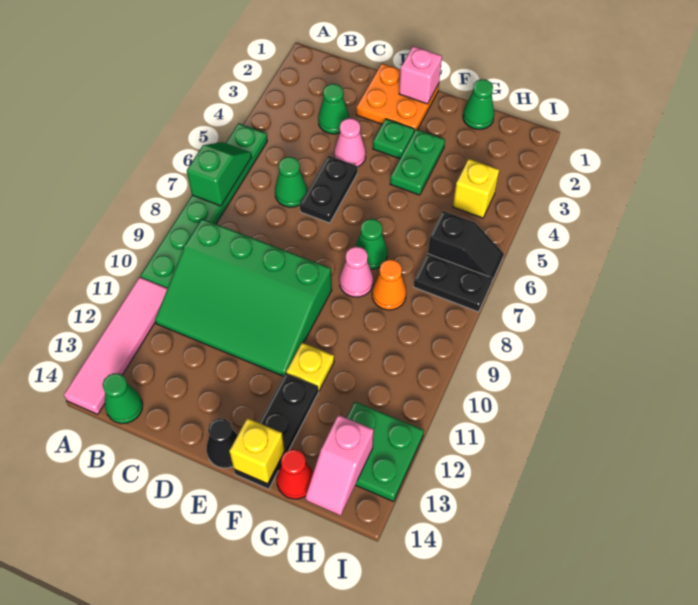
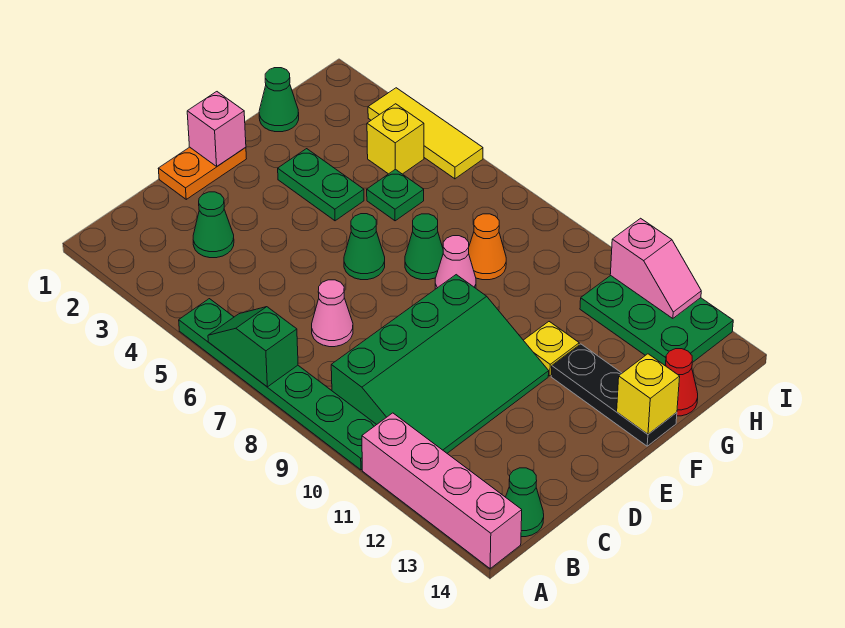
pink tile A11:A14 level 1 -> pink brick A11:A14 level 1
green cone C6 level 1 -> green cone E6 level 1
orange plate D1:E2 level 1 -> orange plate D1:E1 level 1
pink cone D4 level 1 -> pink cone C7 level 1
black plate D5:D6 level 1 -> none
green plate E3 level 1 -> green plate G5 level 1
black cone E14 level 1 -> none
black slope H6:I6 level 1 top H -> none
black plate H7:I7 level 1 -> none
green plate H12:I13 level 1 -> green plate H11:I13 level 1
pink slope H13:H14 level 2 top 13 -> pink slope I11:I12 level 2 top 11
none -> yellow tile I3:I5 level 1

